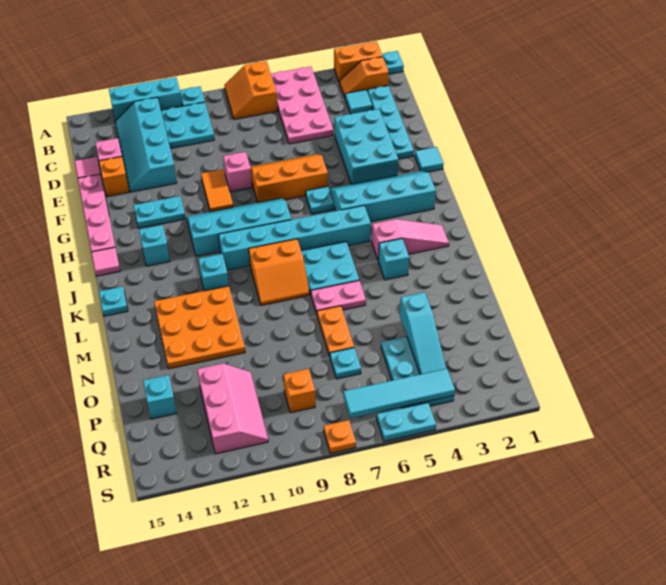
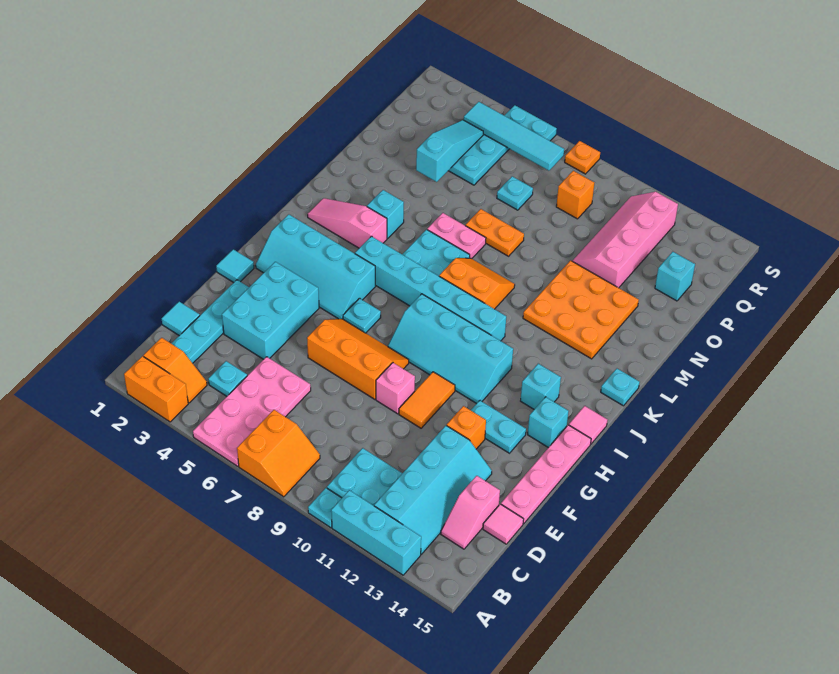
cyan plate A1 level 1 -> cyan plate C4 level 1
cyan tile C3 level 1 -> cyan tile D1 level 1
orange brick E14 level 1 -> orange brick F12 level 1
orange slope F6:G8 level 1 top G -> orange slope F6:G8 level 1 top F
cyan brick K11 level 1 -> cyan brick H14 level 1
orange plate N7:O7 level 1 -> orange plate N7:N8 level 1
pink slope P11:R12 level 1 top 12 -> pink slope O11:R12 level 1 top 12

